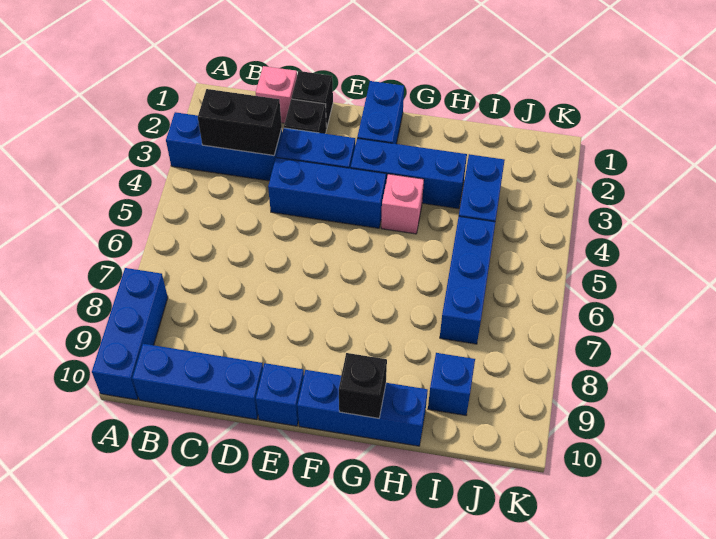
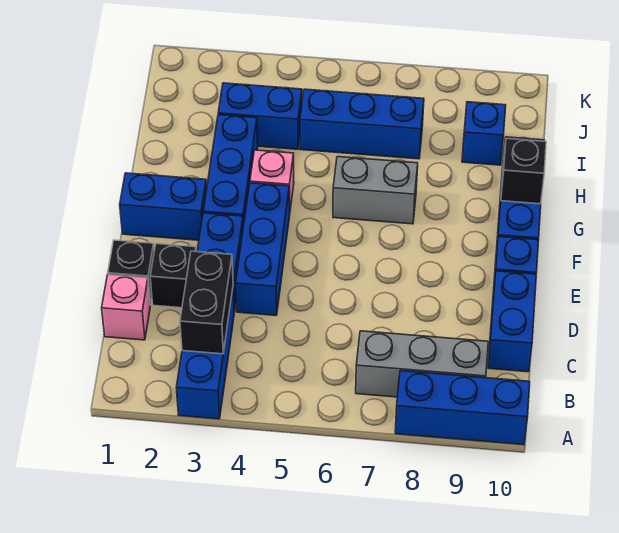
none -> grey brick B7:B9 level 1
blue brick B10:D10 level 1 -> blue brick C10:D10 level 1
none -> grey brick G6:G7 level 1

